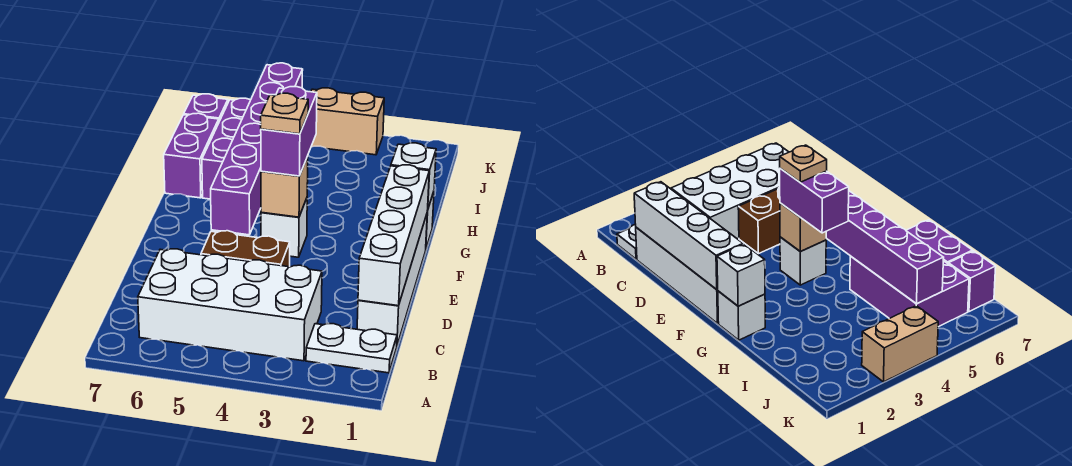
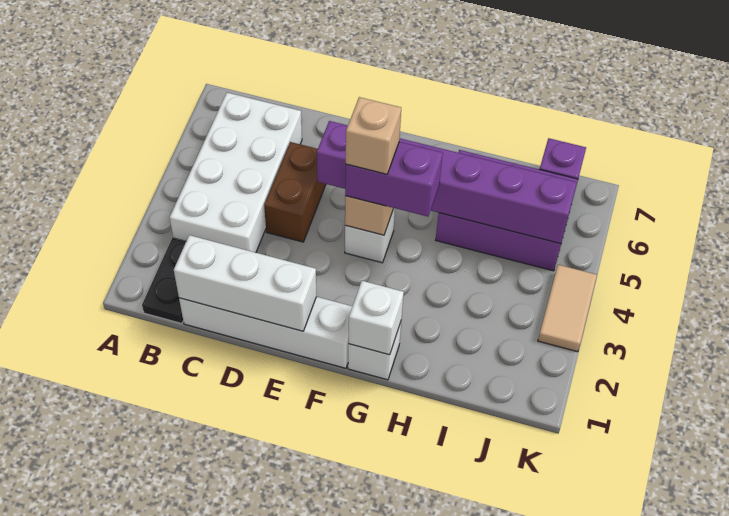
white plate B1:B2 level 1 -> black plate B1:B2 level 1
white brick C1:F1 level 2 -> white brick C1:E1 level 2
tan plate F4 level 4 -> tan brick F4 level 4
purple brick H7:I7 level 1 -> none
tan brick K3:K4 level 1 -> tan tile K3:K4 level 1

